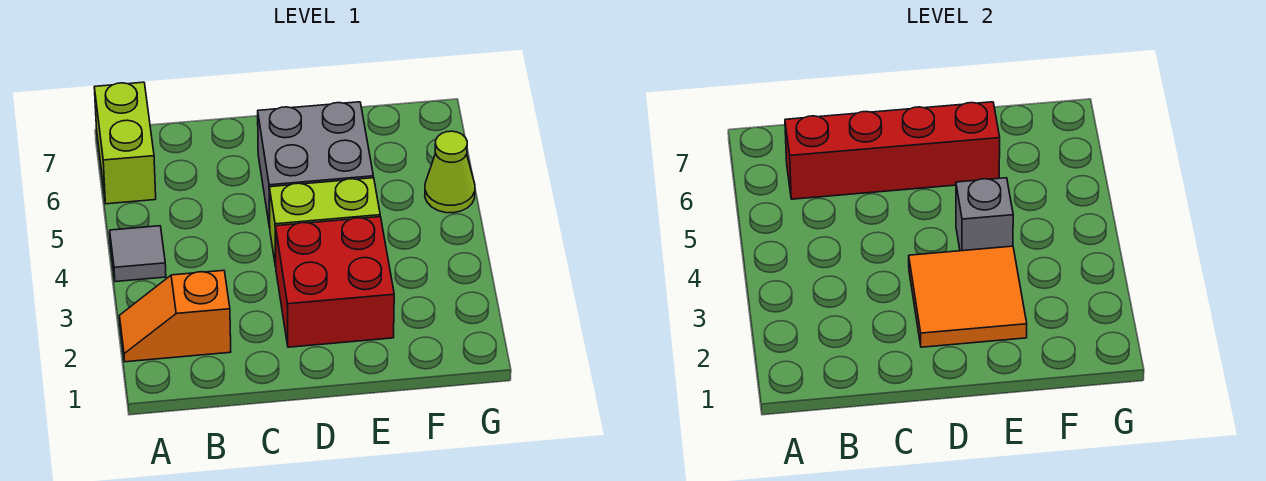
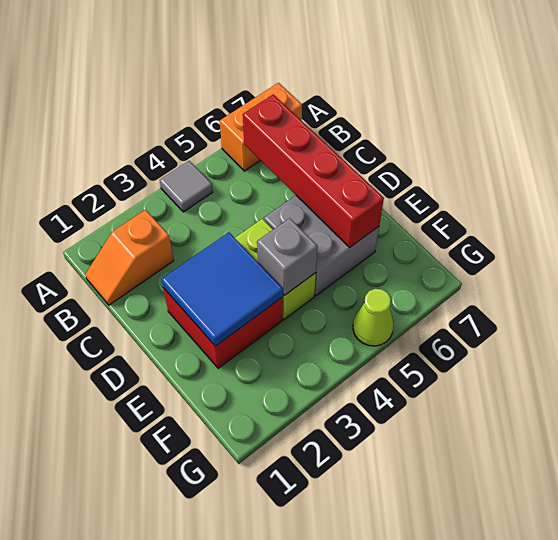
orange slope A2:B2 level 1 top B -> orange slope B1:B2 level 1 top 2
lime brick A6:A7 level 1 -> orange brick A6:A7 level 1
orange tile D2:E3 level 2 -> blue tile D2:E3 level 2

